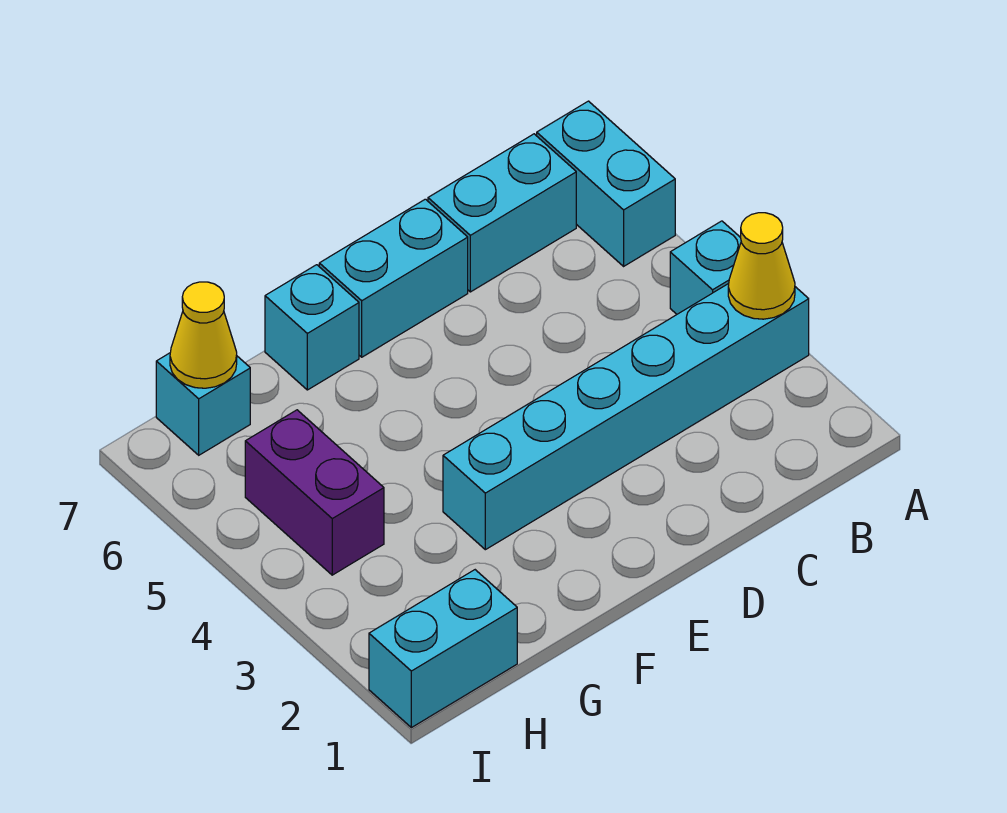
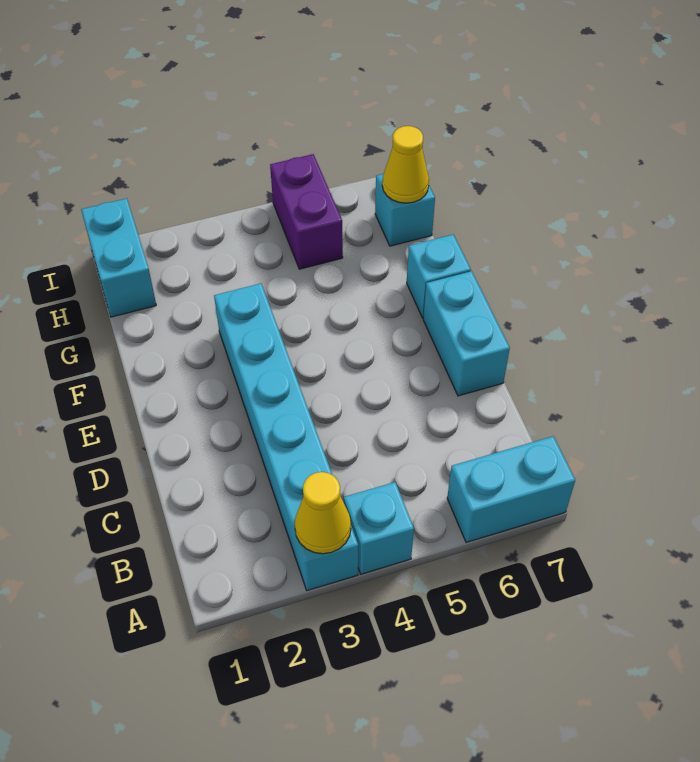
cyan brick B7:C7 level 1 -> none
purple brick H4:H5 level 1 -> purple brick H5:I5 level 1

